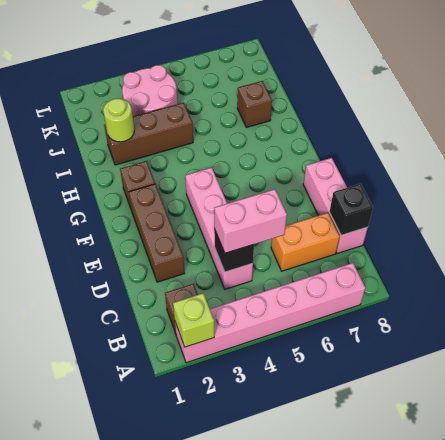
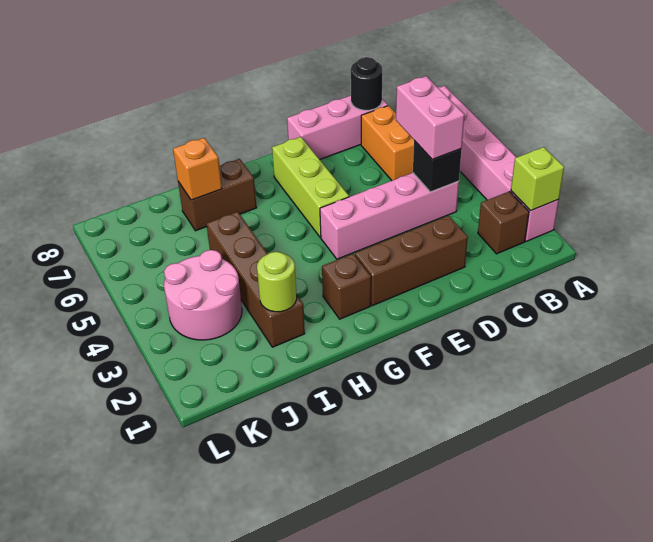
black brick C8 level 2 -> black round brick C8 level 2
none -> lime brick F5:F7 level 1
brown brick I2:I4 level 1 -> brown brick I2:I5 level 1
brown brick I7 level 1 -> brown brick H7:I7 level 1
none -> orange brick I7 level 2

